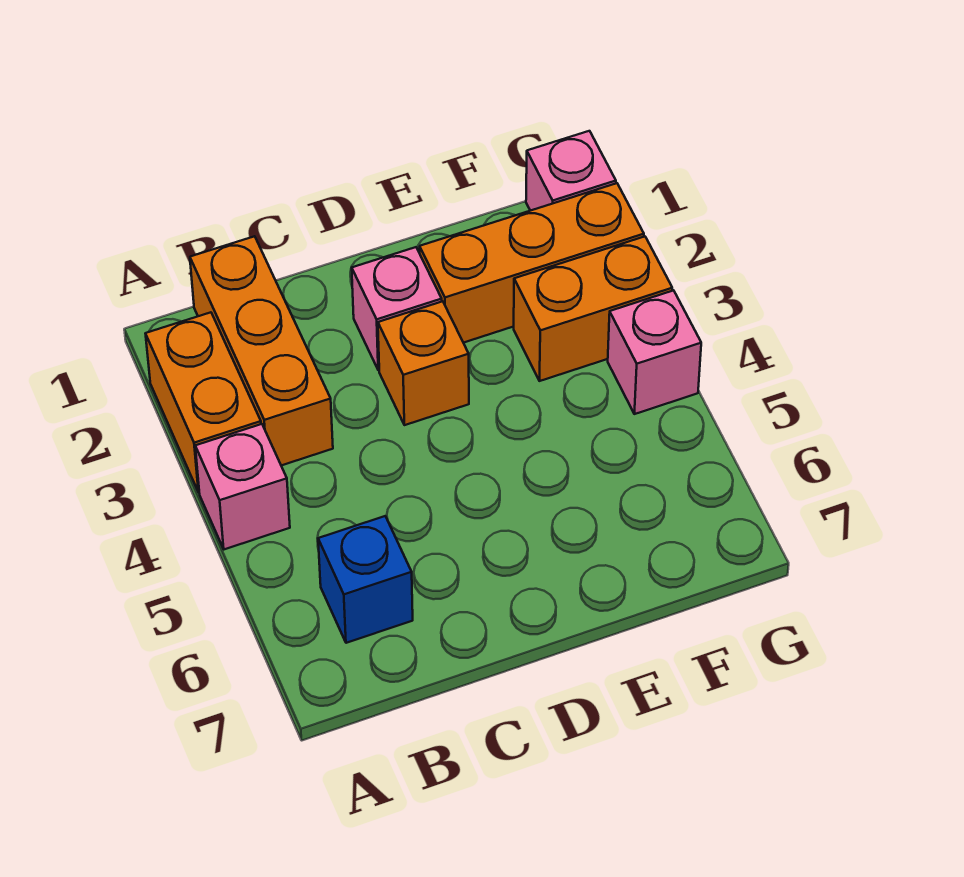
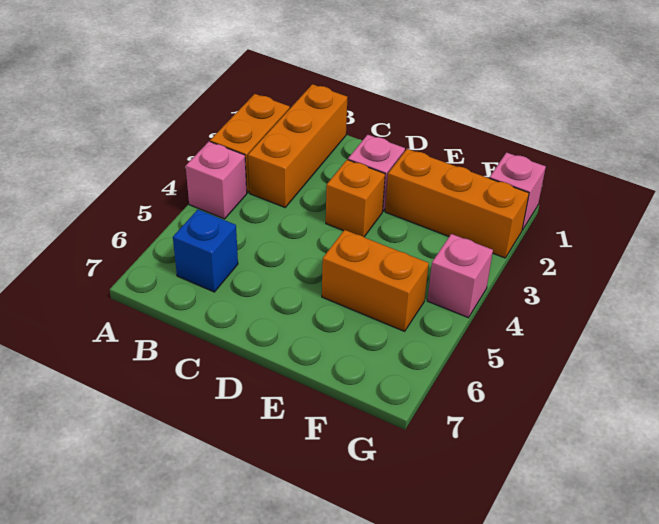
orange brick F3:G3 level 1 -> orange brick E5:F5 level 1

